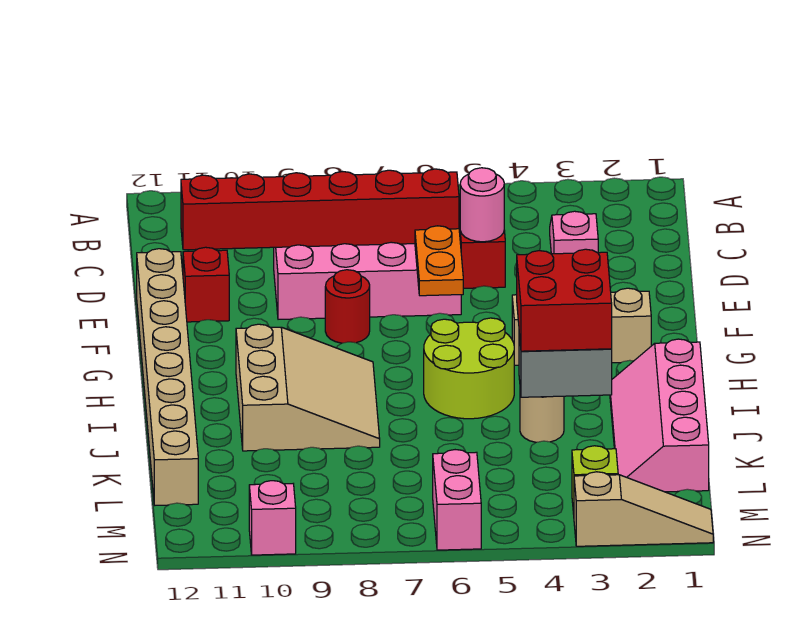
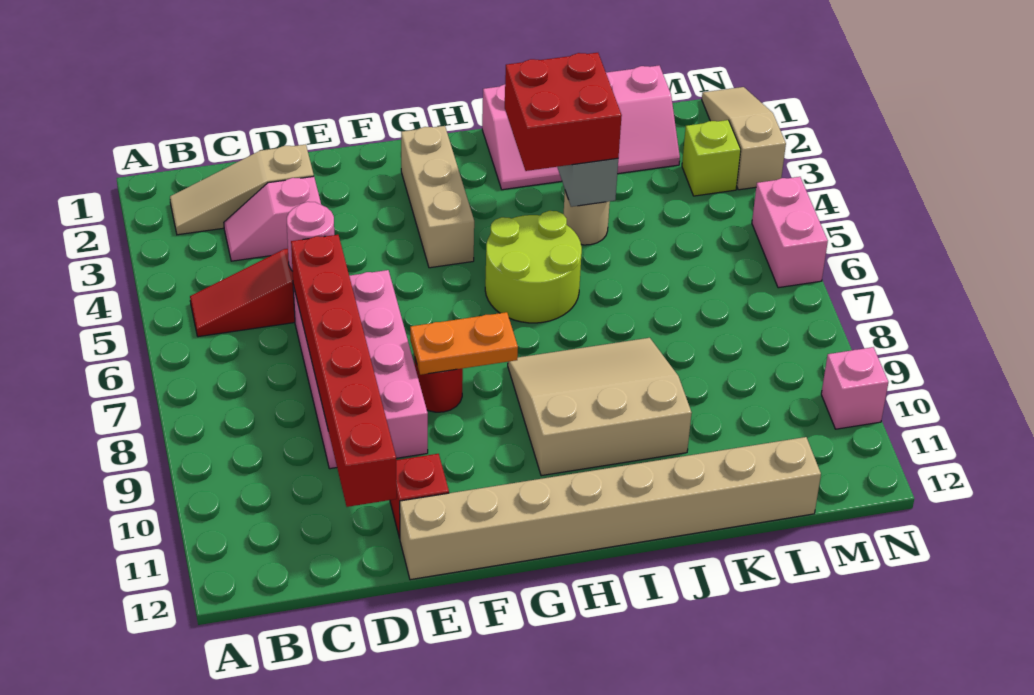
none -> tan slope B2:D2 level 1 top D
orange plate E6:F6 level 2 -> orange plate F8:G8 level 2
pink brick M6:N6 level 1 -> pink brick N5:N6 level 1

